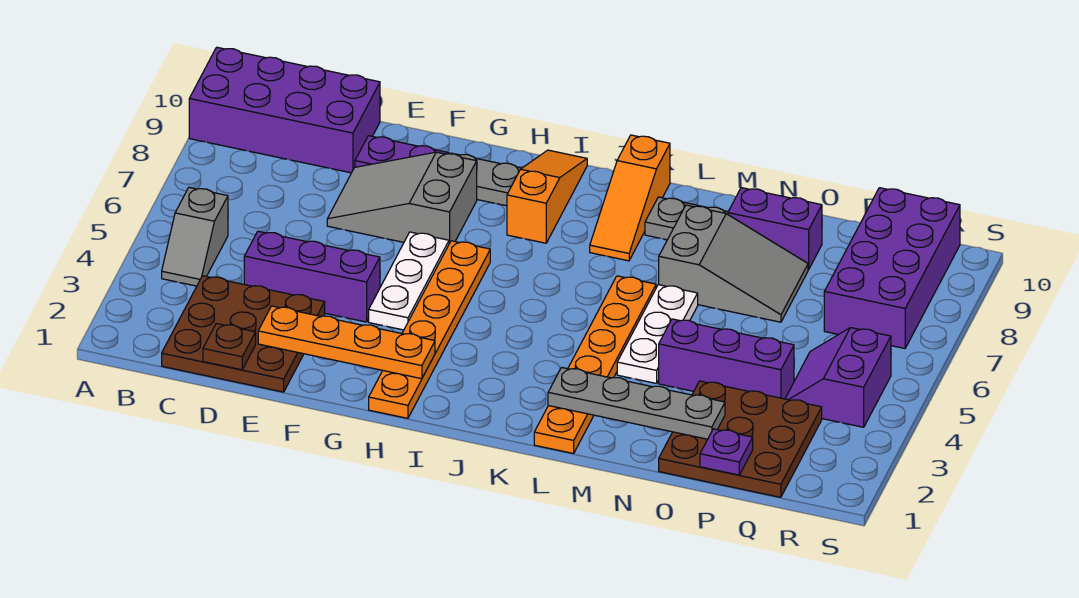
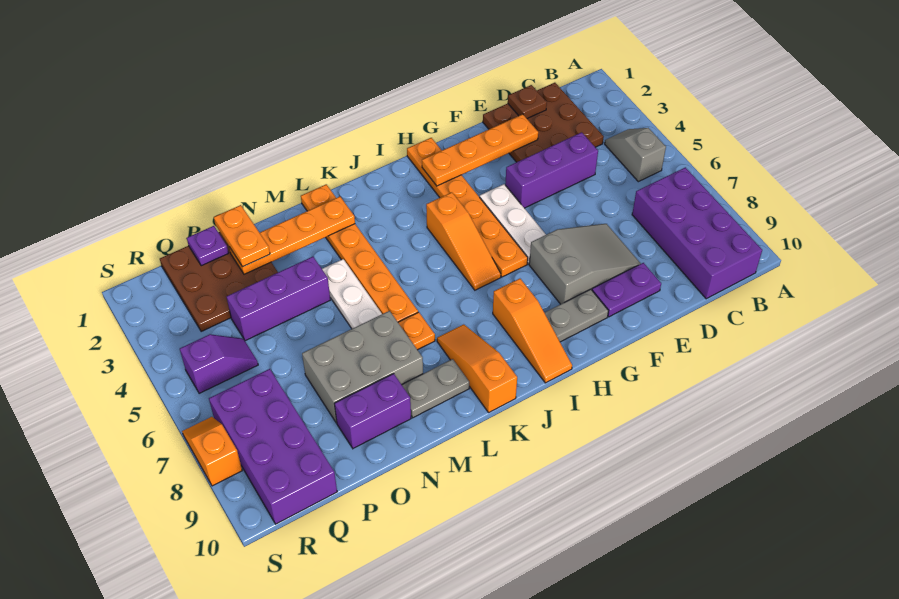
purple brick A9:D10 level 1 -> purple brick B7:C10 level 1
none -> orange slope I4:I6 level 1 top 4
grey plate L2:O2 level 2 -> orange plate L2:O2 level 2
none -> orange plate L7 level 1
grey slope M7:O8 level 1 top M -> grey brick M7:O8 level 1
none -> orange plate O1:O2 level 3
purple slope Q4:R5 level 1 top R -> purple slope Q5:R5 level 1 top R
none -> orange slope S7:S8 level 1 top 8

